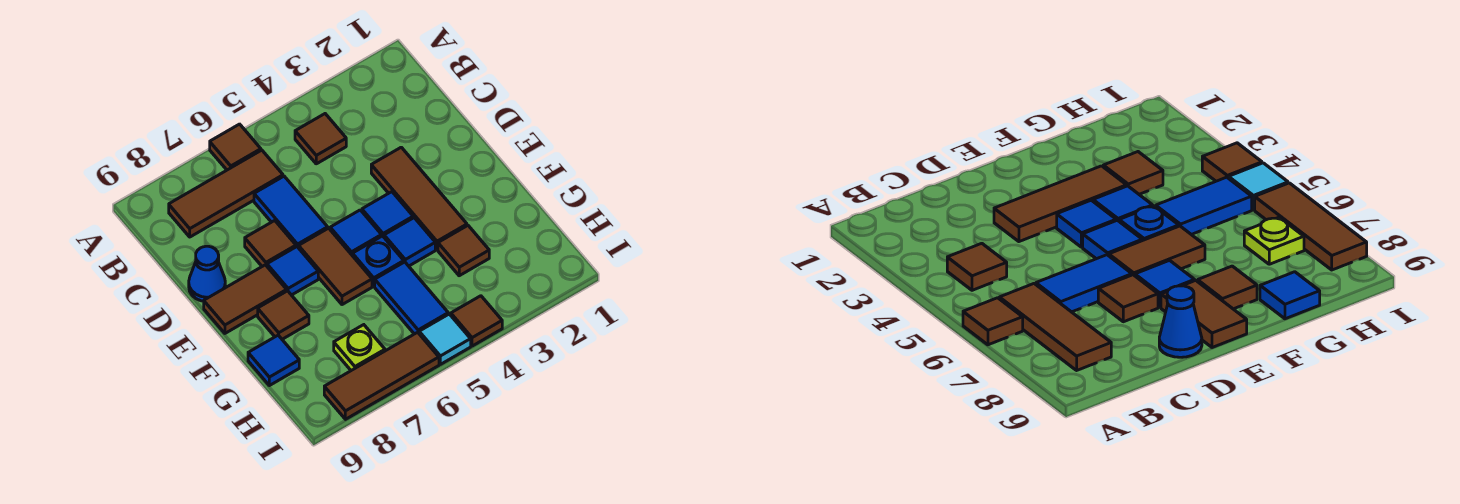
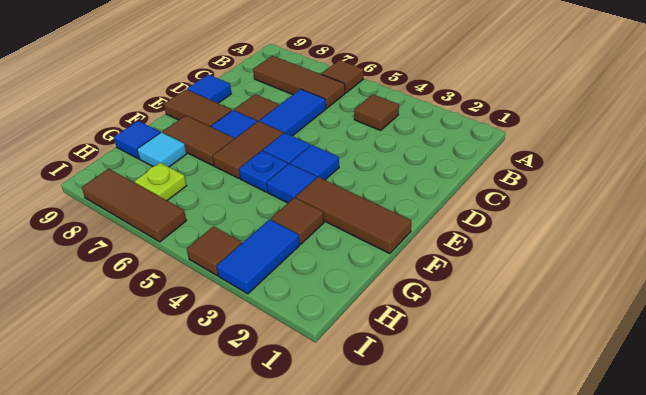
brown tile D3:F3 level 1 -> brown tile F1:F3 level 1
blue cone D9 level 1 -> blue tile D9 level 1
brown tile F8 level 1 -> brown tile F7:F8 level 1
blue tile G5:H5 level 1 -> blue tile H3:I3 level 1
cyan tile I5 level 1 -> cyan tile G8 level 1

